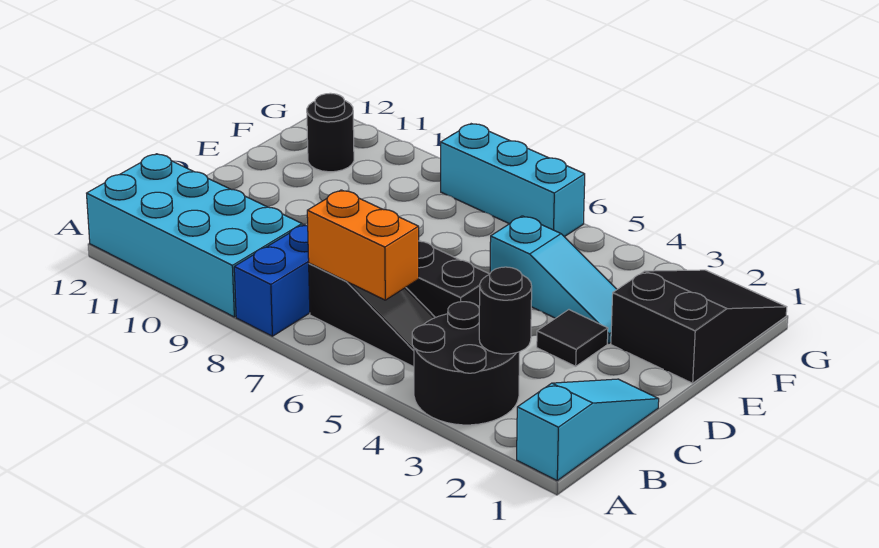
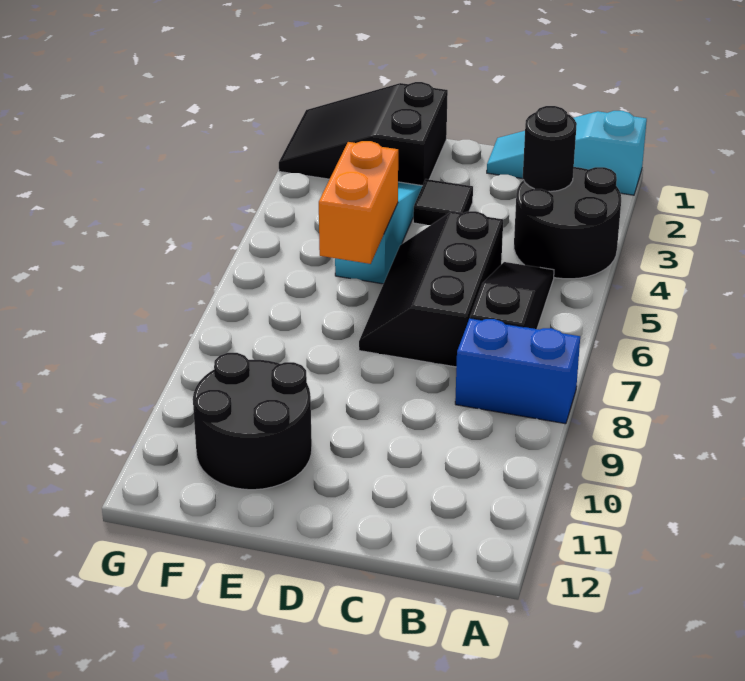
cyan brick A9:B12 level 1 -> none
orange brick B6:B7 level 2 -> orange brick E5:E6 level 2
black round brick F11 level 1 -> black round brick E10:F11 level 1
cyan brick G6:G8 level 1 -> none

